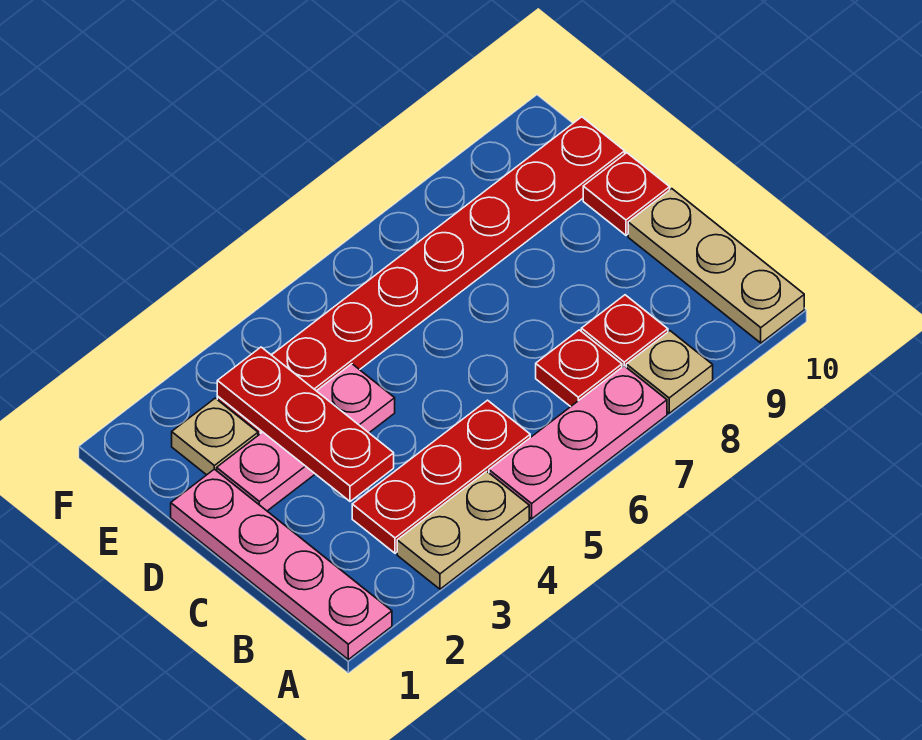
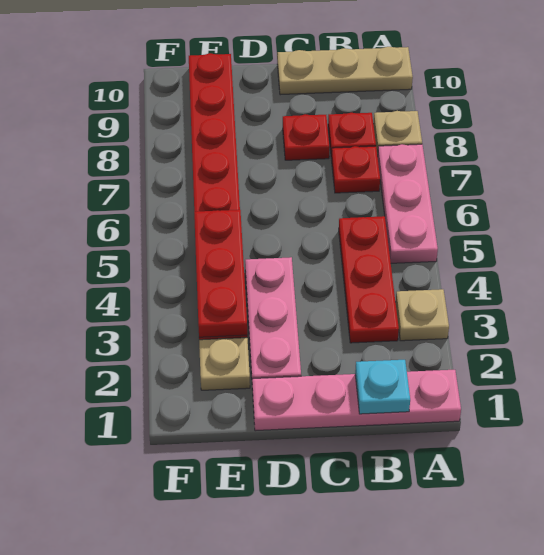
tan plate A3:A4 level 1 -> tan plate A3 level 1
none -> cyan plate B1 level 2
red plate C3:E3 level 2 -> red plate E3:E5 level 2
red plate D10 level 1 -> red plate C8 level 1

